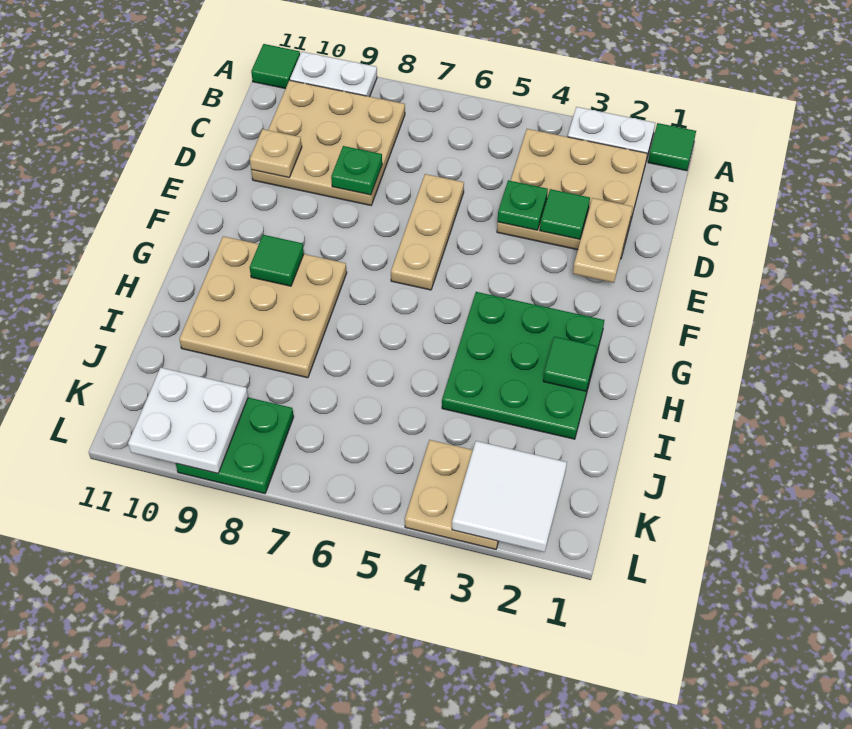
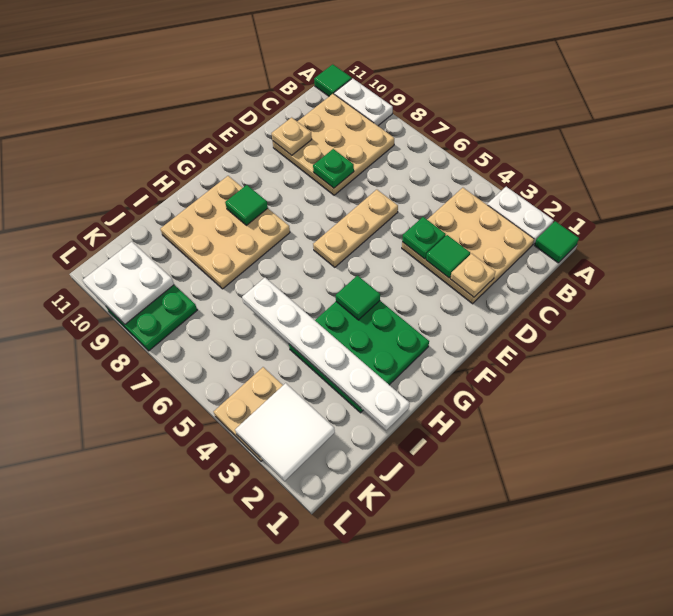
tan plate D2:E2 level 2 -> tan plate D2 level 2
green tile H2 level 2 -> green tile G4 level 2
none -> white plate I1:I6 level 2

